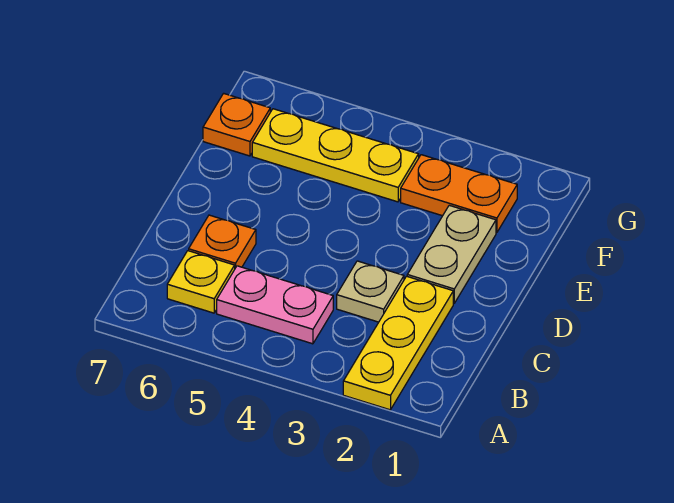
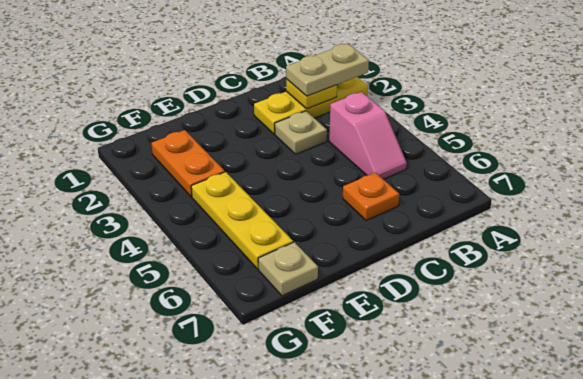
pink plate B4:B5 level 1 -> pink slope B4:B5 level 1 top 4
yellow plate B6 level 1 -> yellow plate B2 level 2
tan plate D2:E2 level 1 -> tan plate A2:B2 level 3
orange plate F7 level 1 -> tan plate F7 level 1

